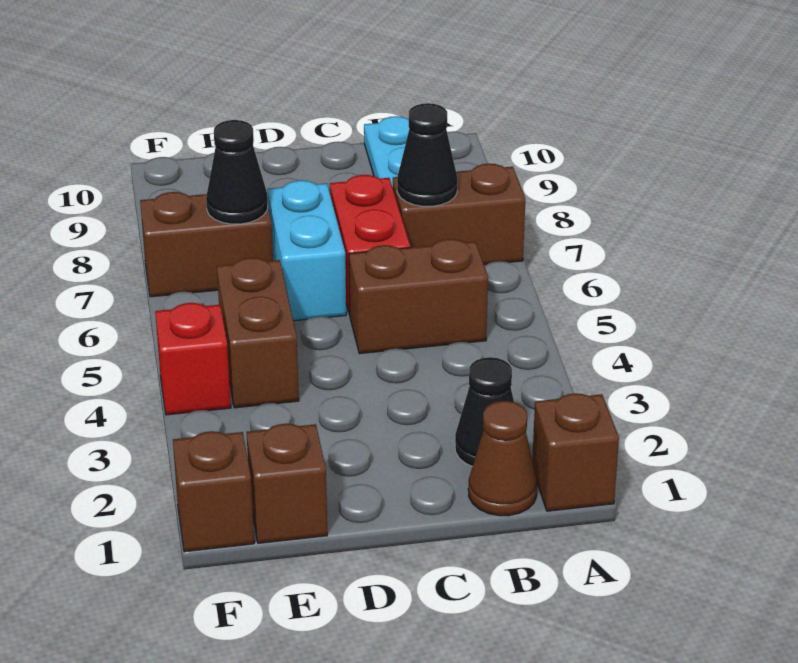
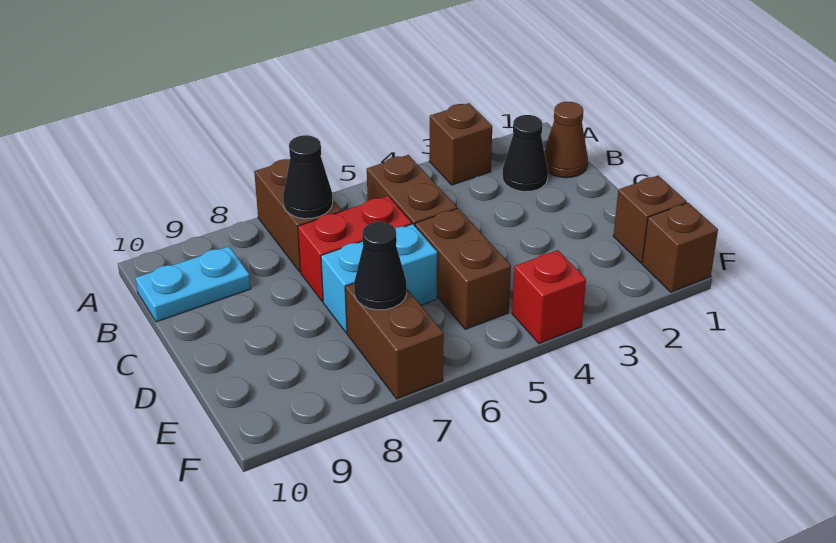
brown brick A1 level 1 -> brown brick A3 level 1
brown brick E4:E5 level 1 -> brown brick D5:E5 level 1

